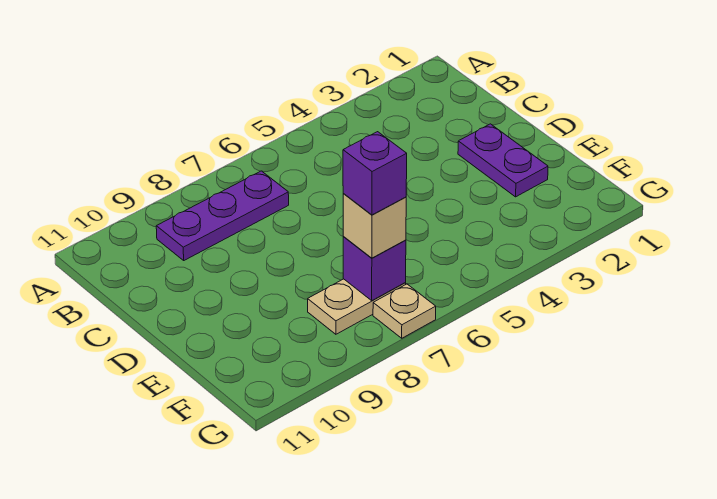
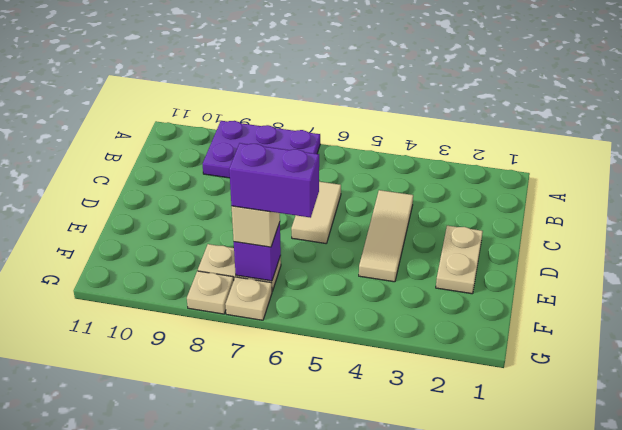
purple plate B7:B9 level 1 -> purple plate A7:B9 level 1
none -> tan tile C4:E4 level 1
none -> tan tile C6:D6 level 1
purple plate D2:E2 level 1 -> tan plate D2:E2 level 1
purple brick F7 level 4 -> purple brick F6:F7 level 4
none -> tan plate G8 level 1

